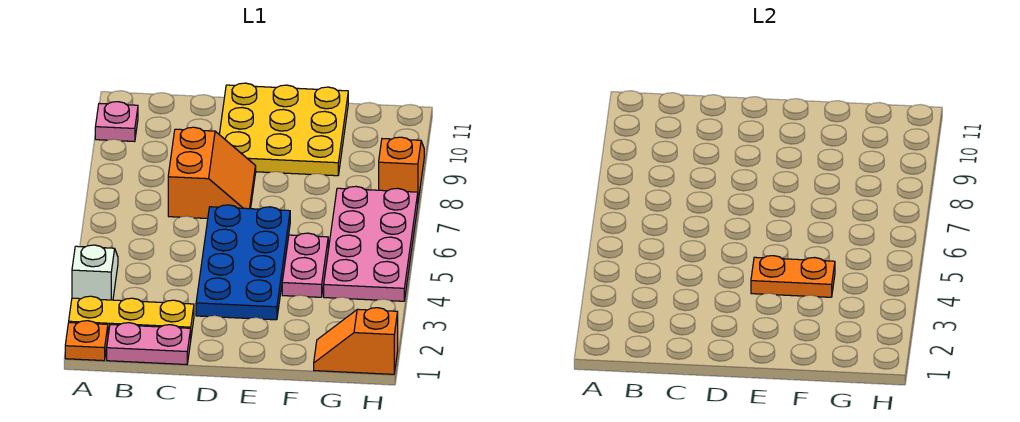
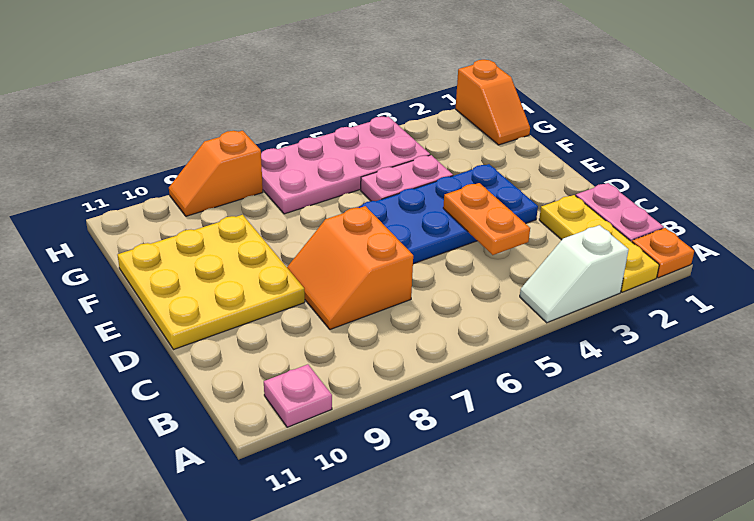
orange slope C7:D8 level 1 top C -> orange slope C7:D8 level 1 top 7
orange plate E4:F4 level 2 -> orange plate C4:D4 level 2

